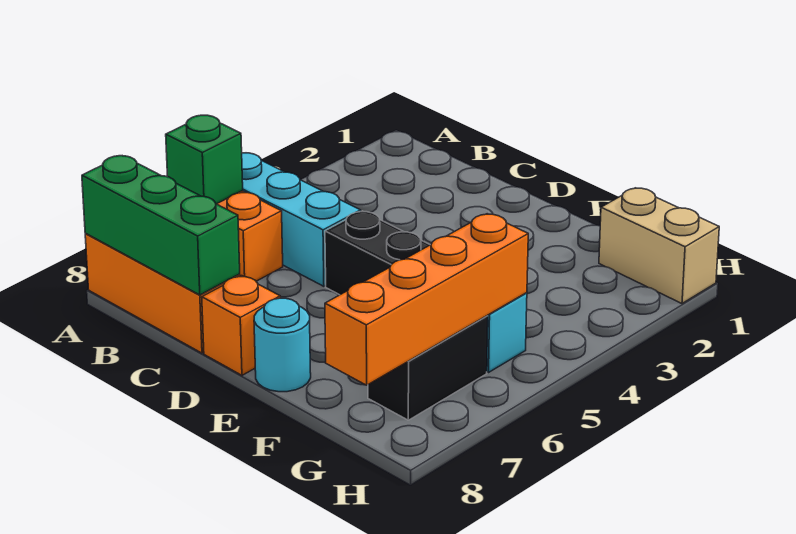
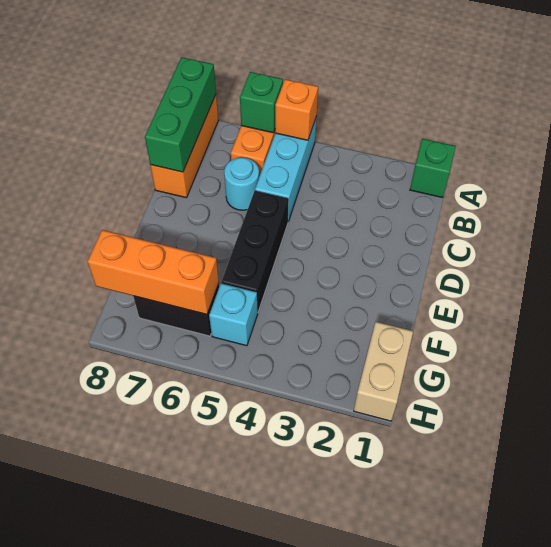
none -> green brick A1 level 1
orange brick D8 level 1 -> orange brick A5 level 2
cyan round brick E8 level 1 -> cyan round brick C6 level 1
orange brick G5:G8 level 2 -> orange brick G6:G8 level 2

